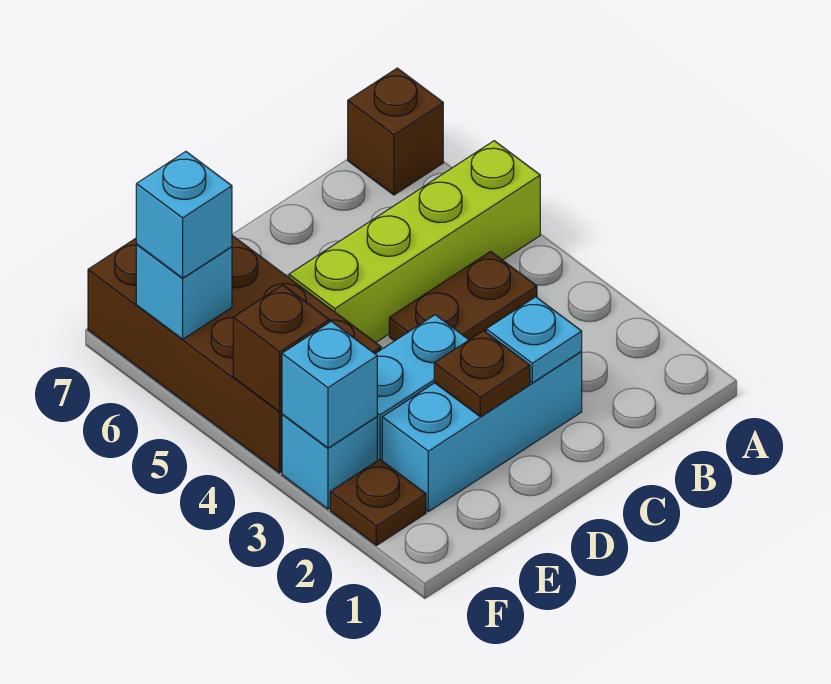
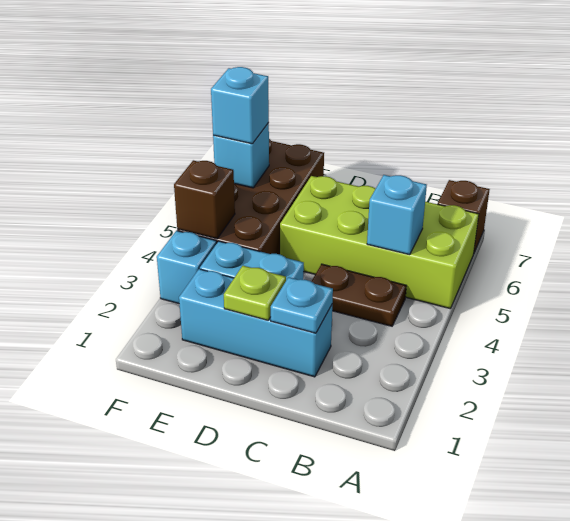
lime brick A5:D5 level 1 -> lime brick A5:D6 level 1
brown plate D2 level 2 -> lime plate D2 level 2
brown plate F2 level 1 -> none
cyan brick F3 level 2 -> cyan brick B5 level 2

